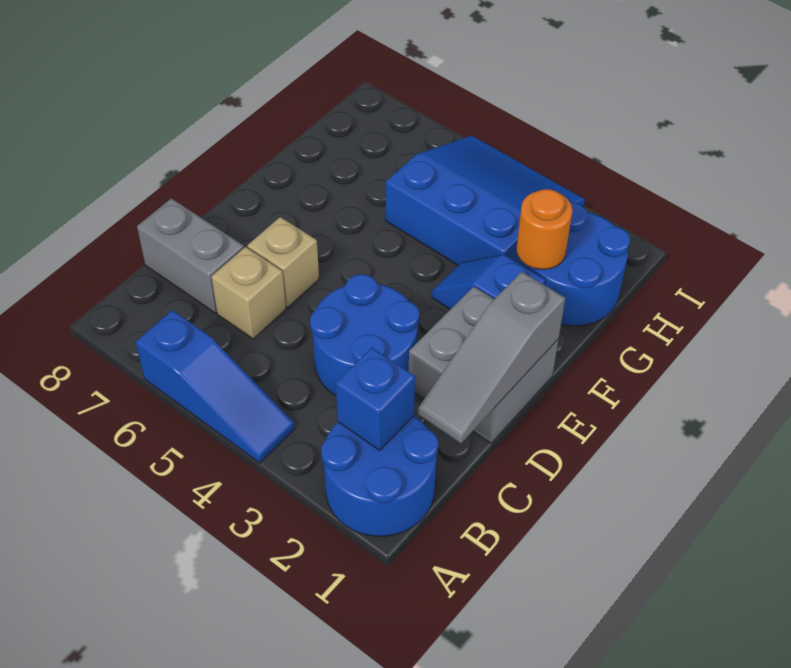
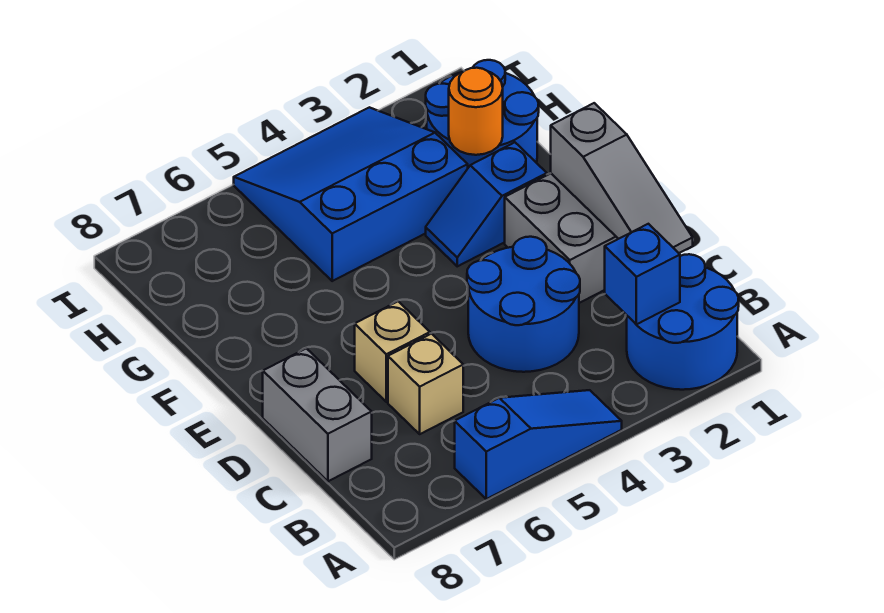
grey brick C7:C8 level 1 -> grey brick C8:D8 level 1

